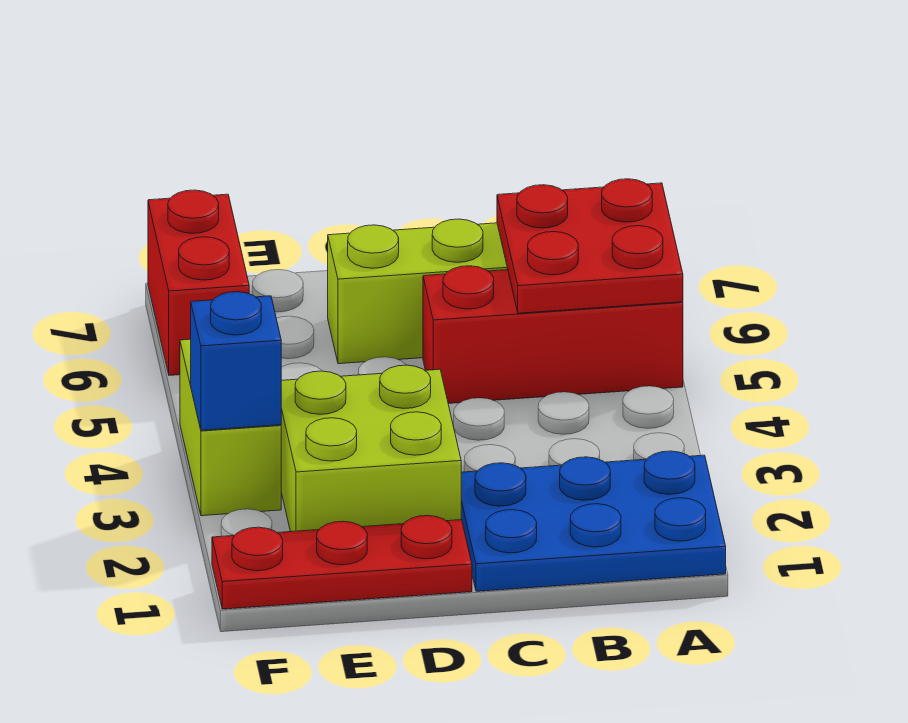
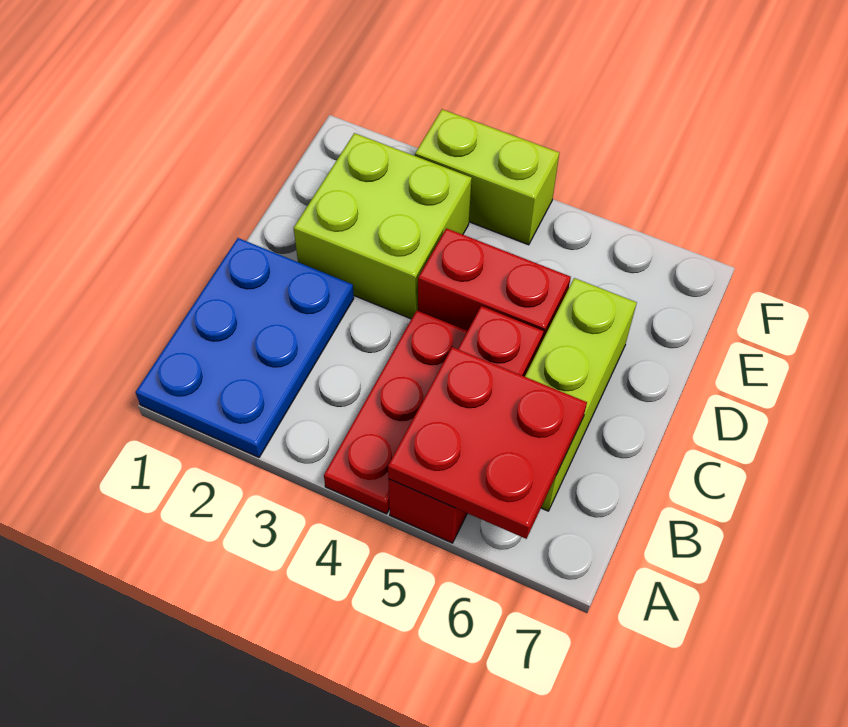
red plate D1:F1 level 1 -> red plate A4:C4 level 1
blue brick F3 level 2 -> none
red brick F6:F7 level 1 -> red brick D4:D5 level 1

